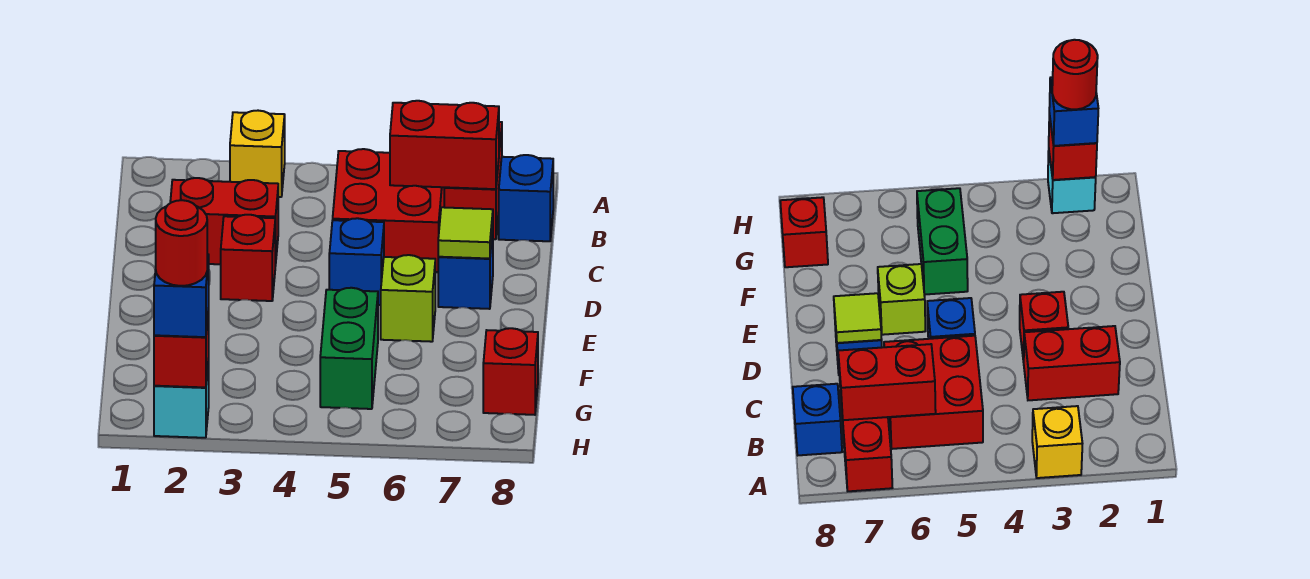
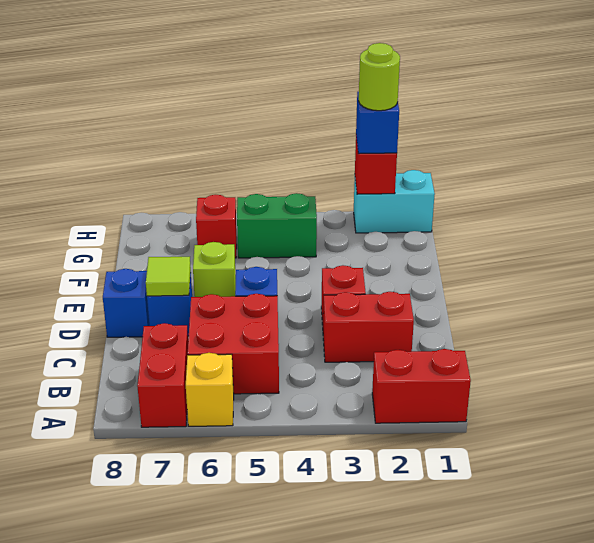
yellow brick A3 level 1 -> yellow brick A6 level 1
red brick B6:B7 level 2 -> red brick A1:A2 level 1
blue brick B8 level 1 -> blue brick D8 level 1
green brick F5:G5 level 1 -> green brick G4:G5 level 1
red brick G8 level 1 -> red brick G6 level 1
cyan brick H2 level 1 -> cyan brick H1:H2 level 1
red round brick H2 level 4 -> lime round brick H2 level 4

